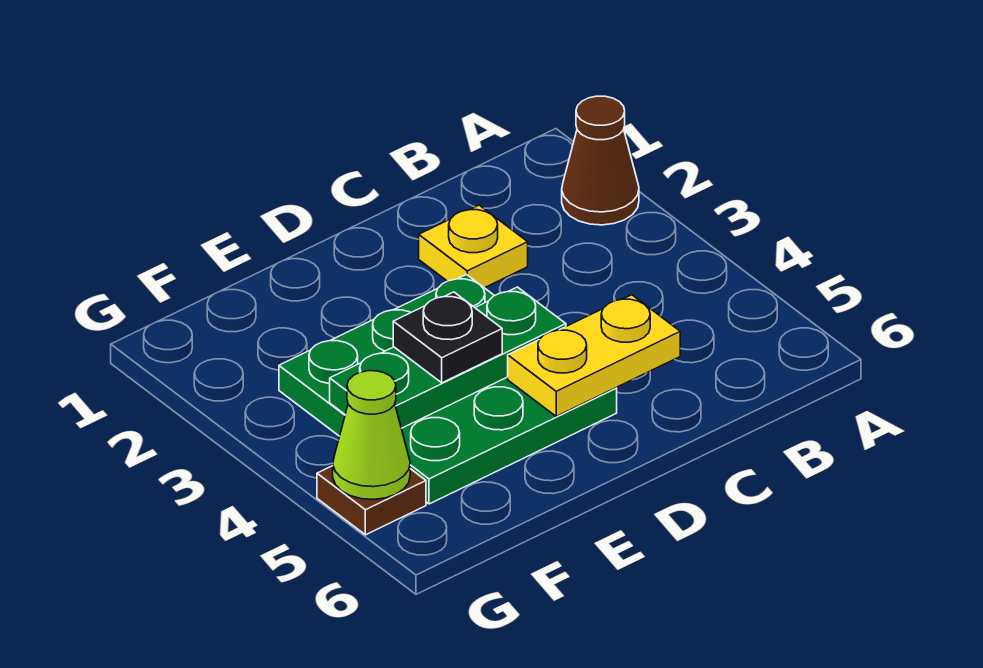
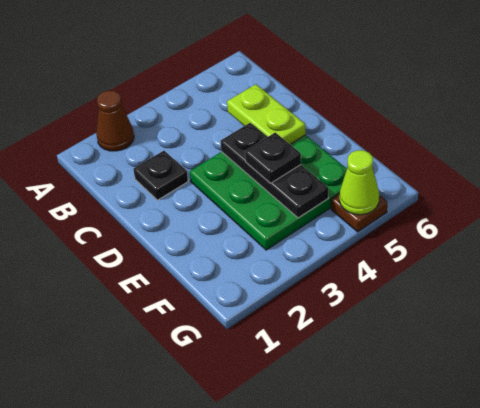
yellow plate C2 level 1 -> black plate C2 level 1
yellow plate C5:D5 level 2 -> lime plate C5:D5 level 2
green plate D4:F4 level 2 -> black plate D4:F4 level 2

